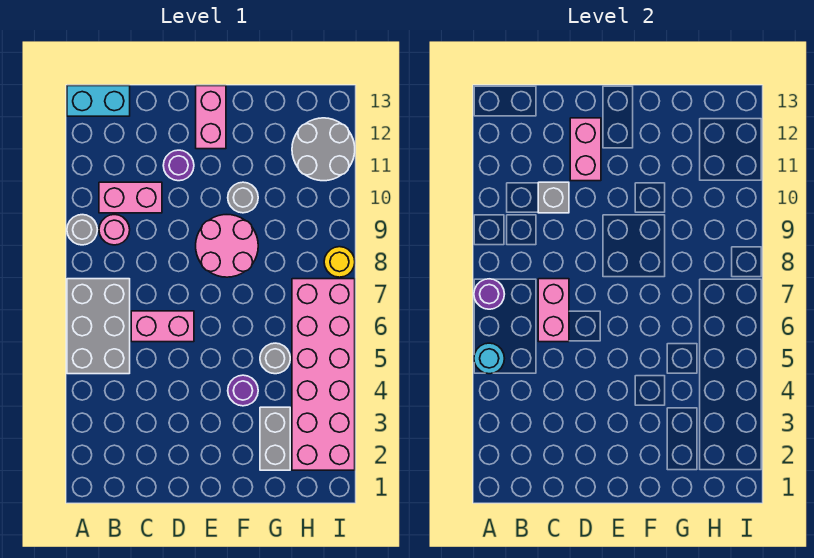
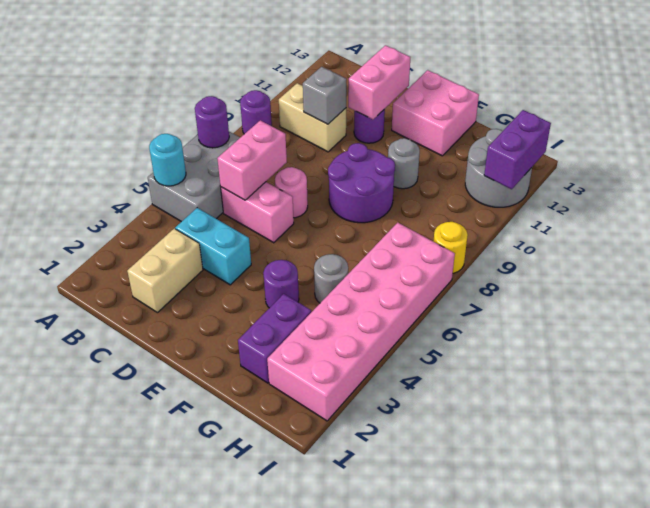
grey round brick A9 level 1 -> purple round brick A9 level 1
cyan brick A13:B13 level 1 -> cyan brick C4:D4 level 1
pink round brick B9 level 1 -> pink round brick D7 level 1
pink brick B10:C10 level 1 -> tan brick B10:C10 level 1
none -> tan brick C2:C3 level 1
pink round brick E8:F9 level 1 -> purple round brick E8:F9 level 1
pink brick E12:E13 level 1 -> pink brick E12:F13 level 1
grey brick G2:G3 level 1 -> purple brick G2:G3 level 1
none -> purple brick I11:I12 level 2

